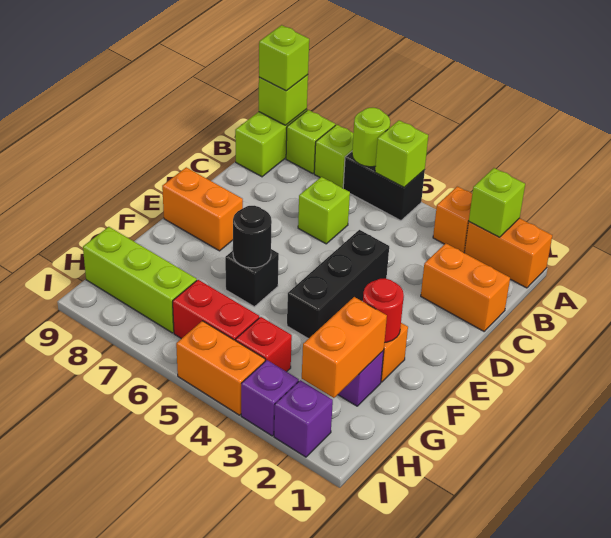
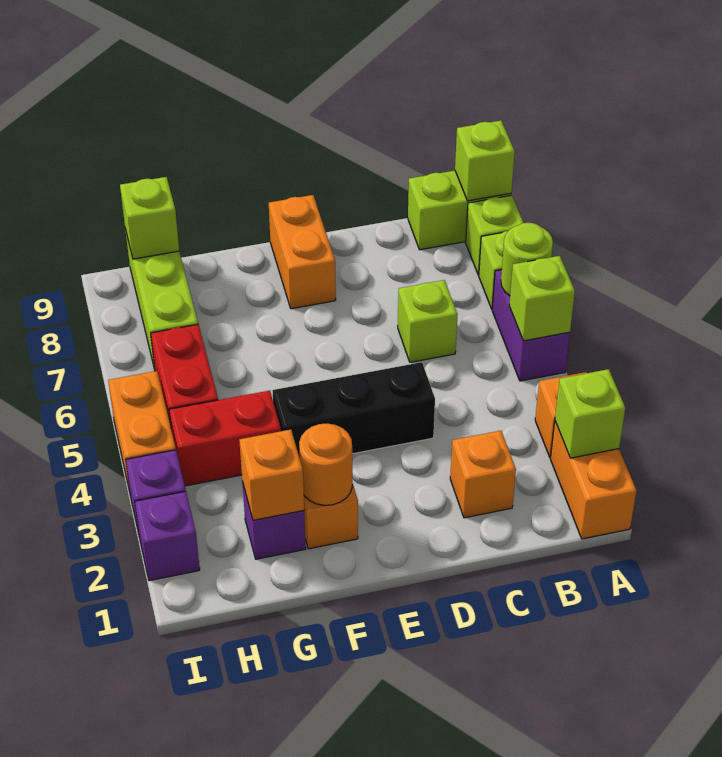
black brick A5:A6 level 1 -> purple brick A5:A6 level 1
lime brick A9 level 3 -> lime brick H9 level 2
orange brick C1:C2 level 1 -> orange brick C2 level 1
red round brick F2 level 2 -> orange round brick F2 level 2
black brick F6 level 1 -> none
black round brick F6 level 2 -> none
orange brick G2:H2 level 2 -> orange brick G2 level 2
red brick H4 level 1 -> red brick G4:H4 level 1

